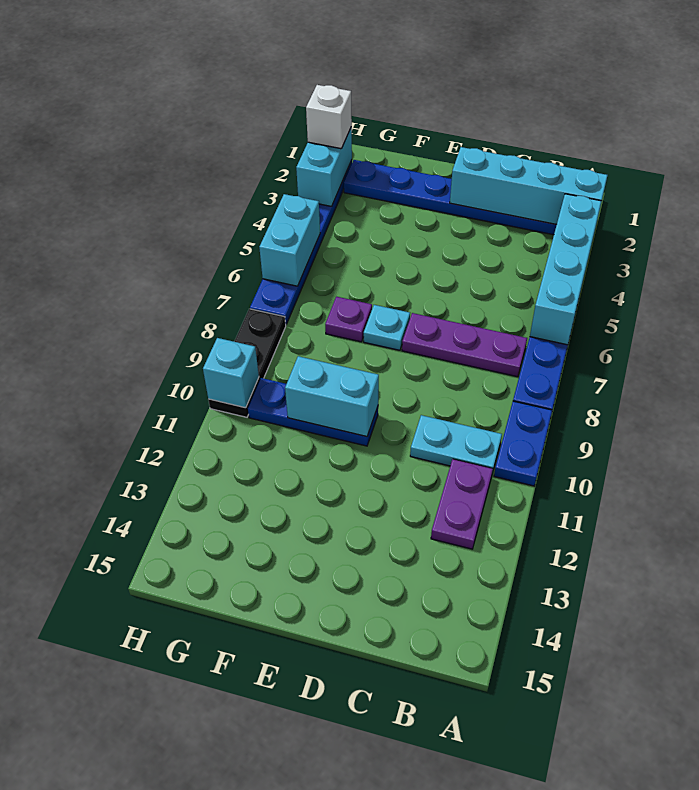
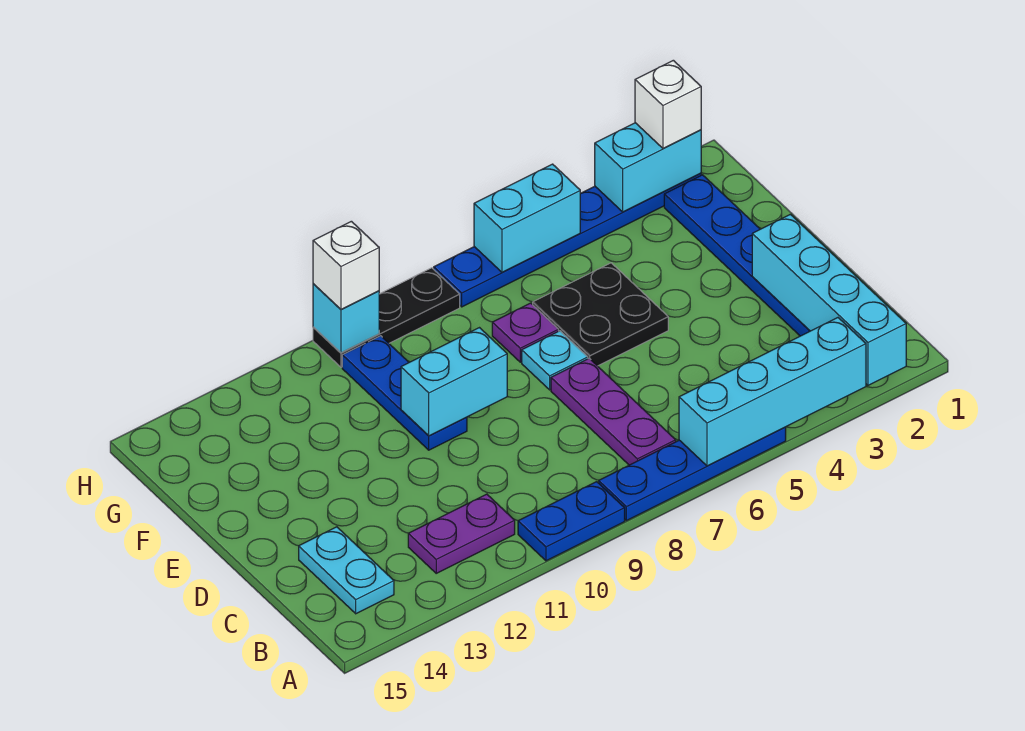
cyan plate B10:C10 level 1 -> cyan plate B14:C14 level 1
none -> black plate E5:F6 level 1
cyan brick E10:F10 level 2 -> cyan brick E9:E10 level 2
none -> white brick H10 level 3

